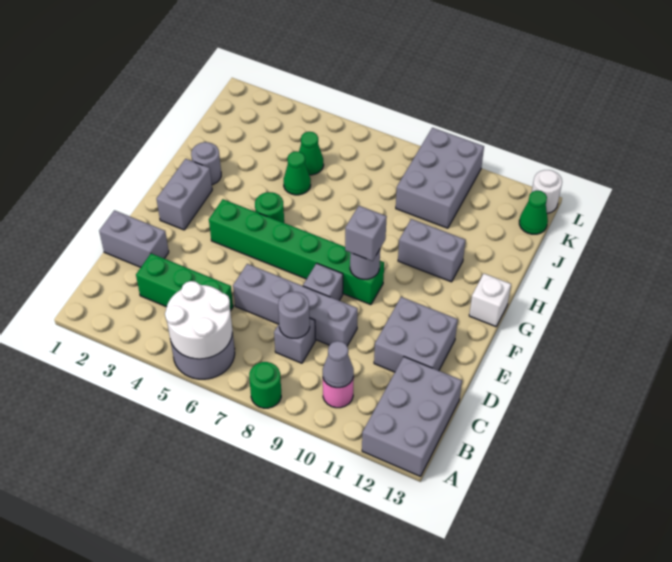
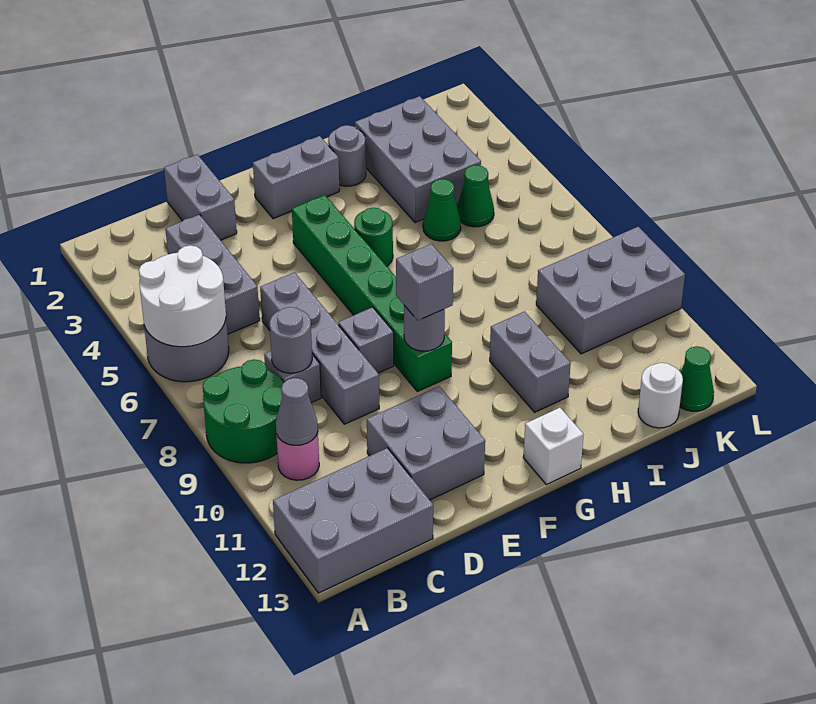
green round brick A8 level 1 -> green round brick A8:B9 level 1
green brick C3:C5 level 1 -> grey brick C3:C5 level 1
none -> grey brick I2:J4 level 1
white round brick L13 level 1 -> white round brick J13 level 1

